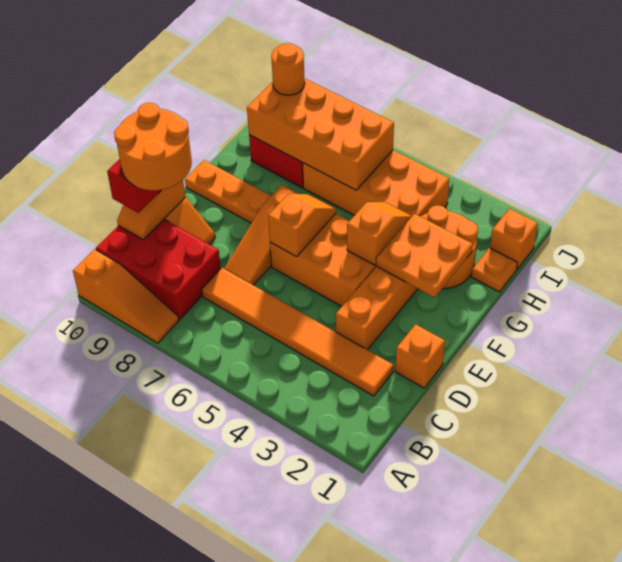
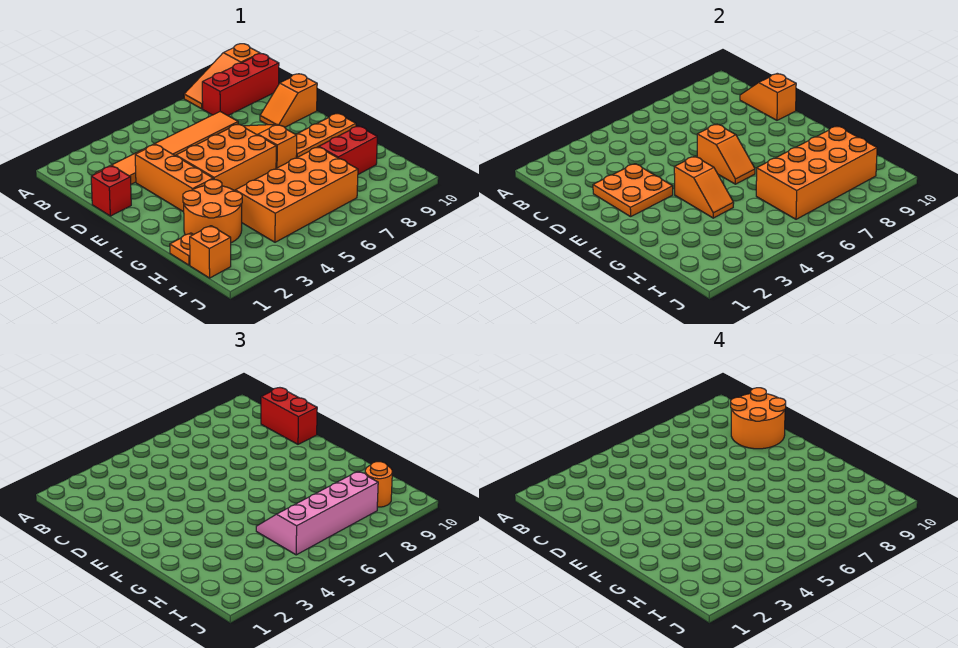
red brick B8:C10 level 1 -> red brick B8:B10 level 1
orange brick D1 level 1 -> red brick D1 level 1
orange plate F2:G3 level 2 -> orange plate D2:E3 level 2
none -> pink slope H5:I8 level 3 top I

